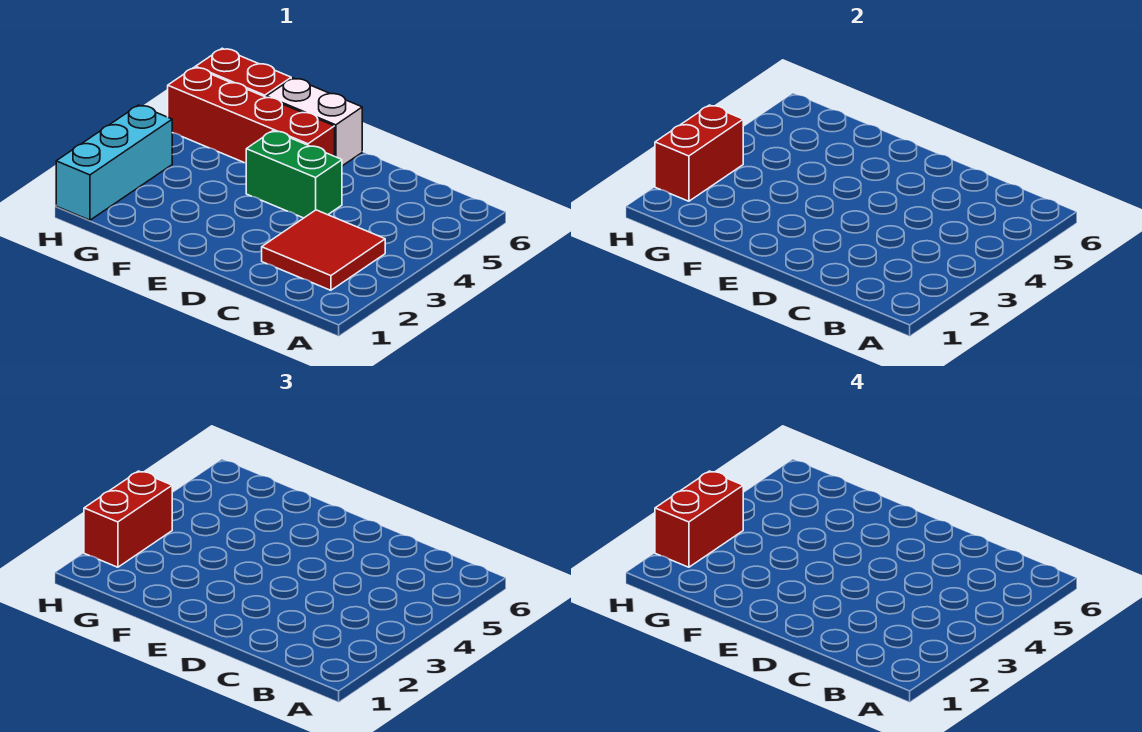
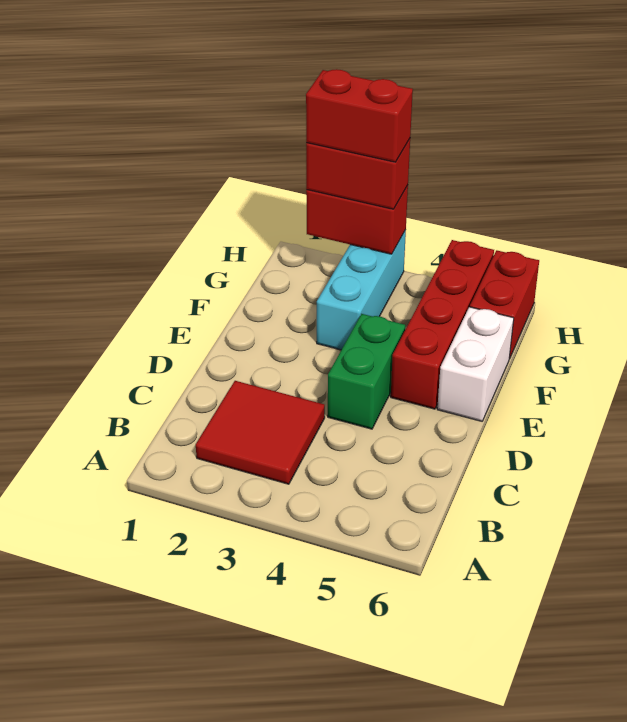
cyan brick H1:H3 level 1 -> cyan brick F3:H3 level 1

